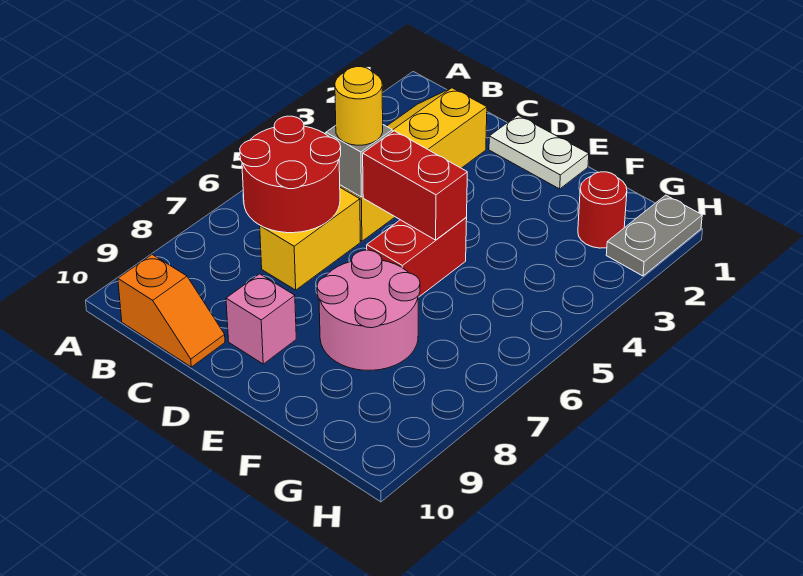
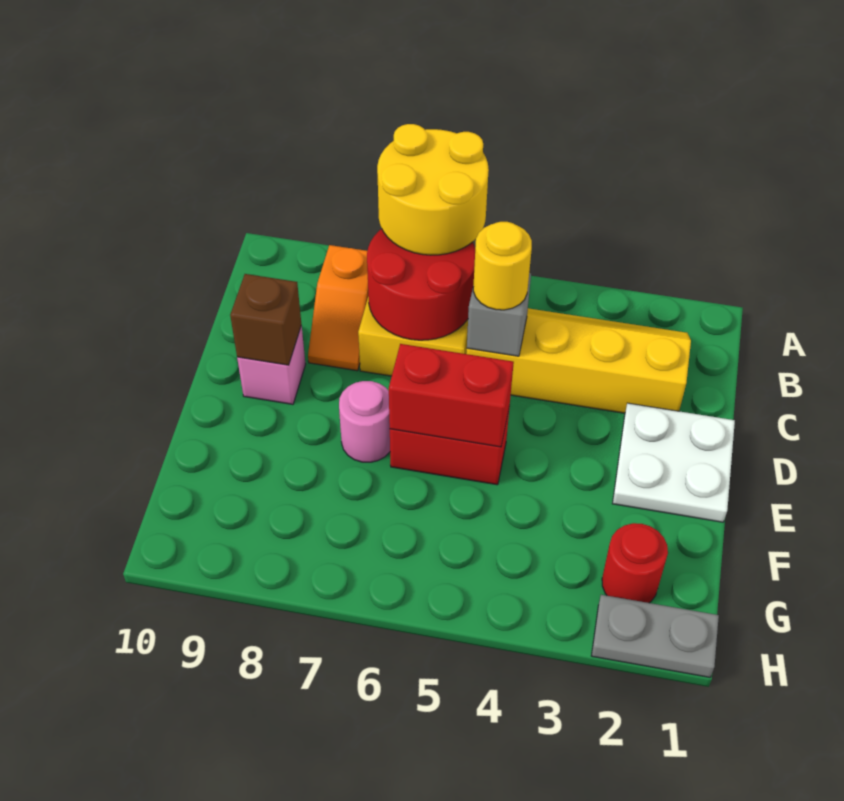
none -> yellow round brick A6:B7 level 3
orange slope B10:C10 level 1 top B -> orange slope B8:C8 level 1 top B
white plate D1:E1 level 1 -> white plate D1:E2 level 1
red brick D5:E5 level 2 -> red brick E5:E6 level 2
none -> brown brick D9 level 2
pink round brick E7:F8 level 1 -> pink round brick E7 level 1

